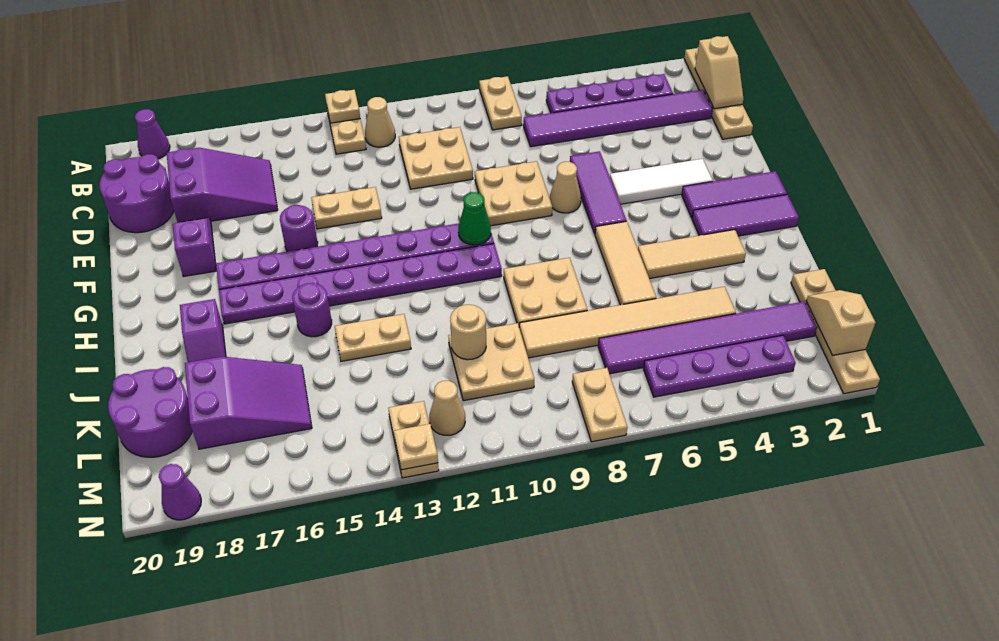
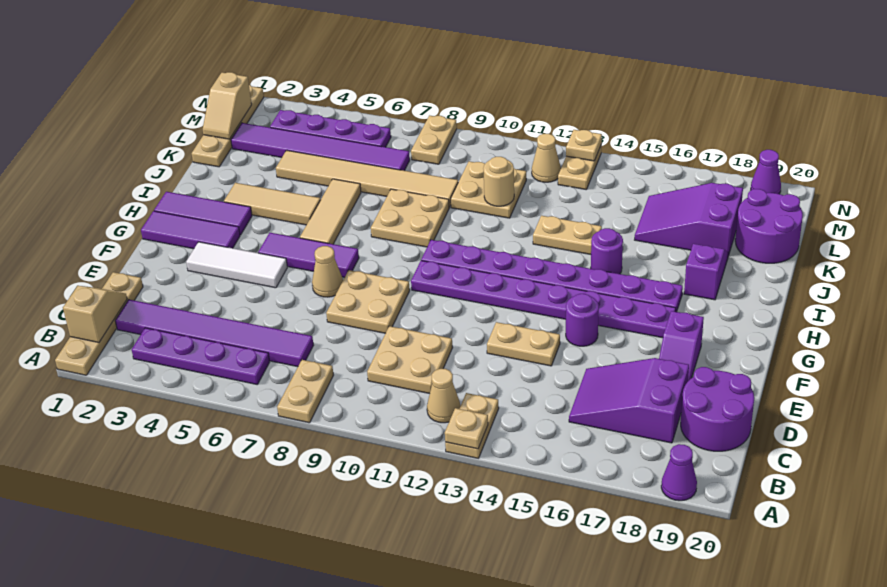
purple tile E6:G6 level 1 -> purple tile G5:G7 level 1
green cone G10 level 2 -> none

